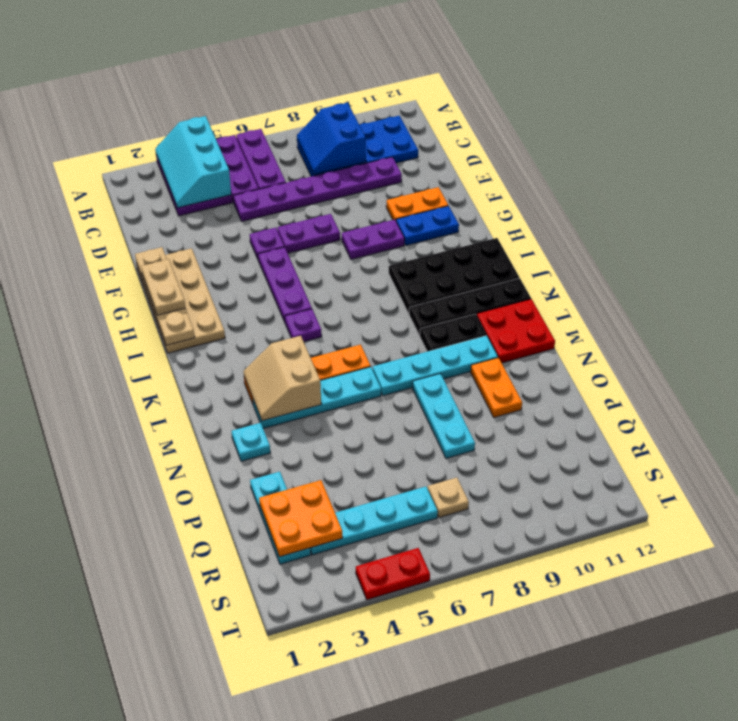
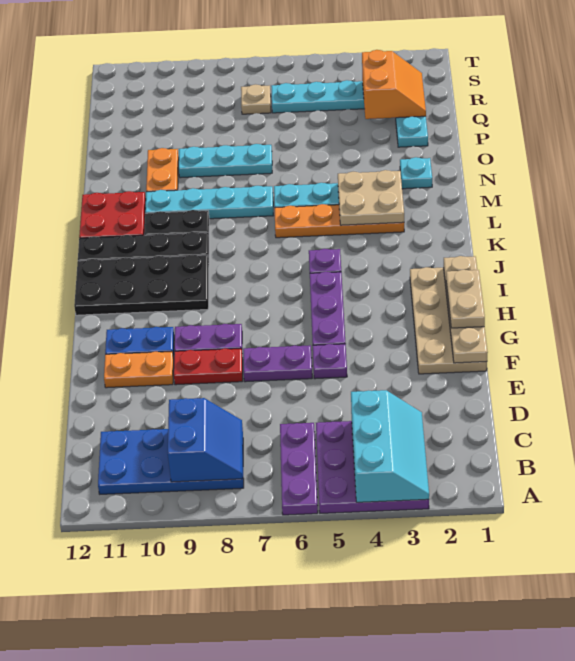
purple plate D5:D10 level 1 -> none
tan slope L3:M4 level 2 top 4 -> tan plate L3:M4 level 2
cyan plate N8:P8 level 1 -> cyan plate O7:O9 level 1
orange plate Q2:R3 level 2 -> orange slope Q2:R3 level 2 top 3
red plate T4:T5 level 1 -> red plate F8:F9 level 1

